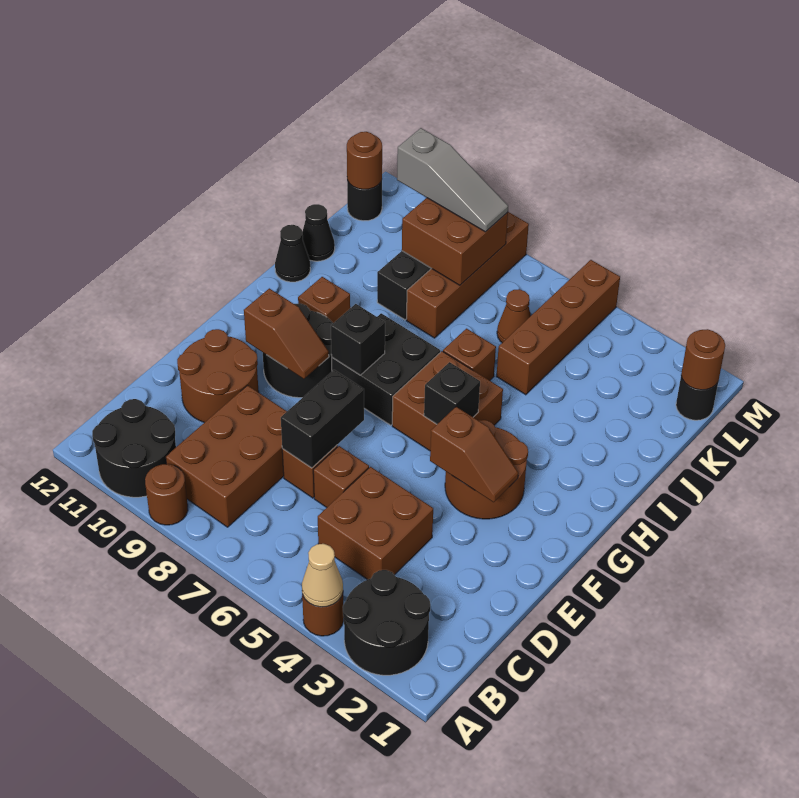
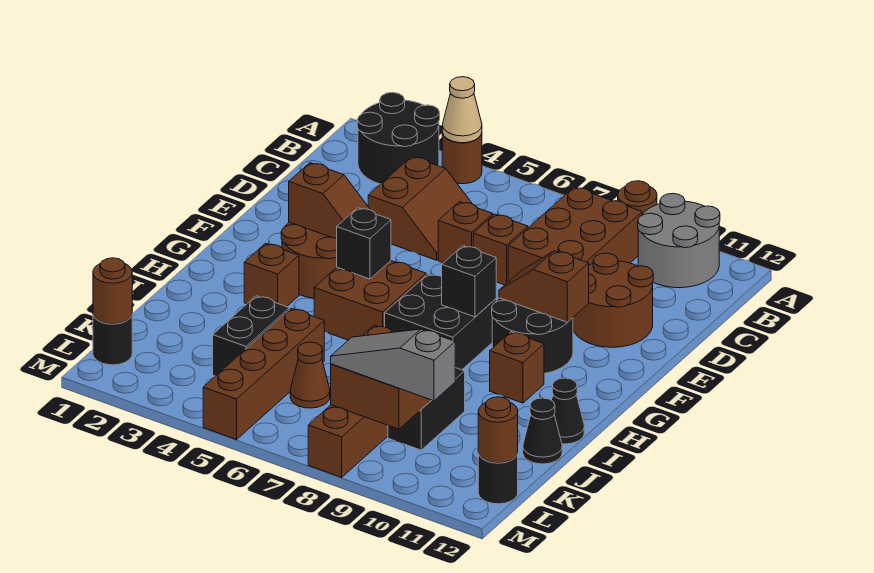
black round brick A10:B11 level 1 -> grey round brick A10:B11 level 1
brown brick C4:D5 level 1 -> brown slope C4:D5 level 1 top 4
black brick D7:E7 level 2 -> black brick J4:K4 level 1
brown slope F3:F4 level 2 top 4 -> brown slope F3:F4 level 2 top 3
brown brick I6 level 1 -> brown brick H3 level 1

